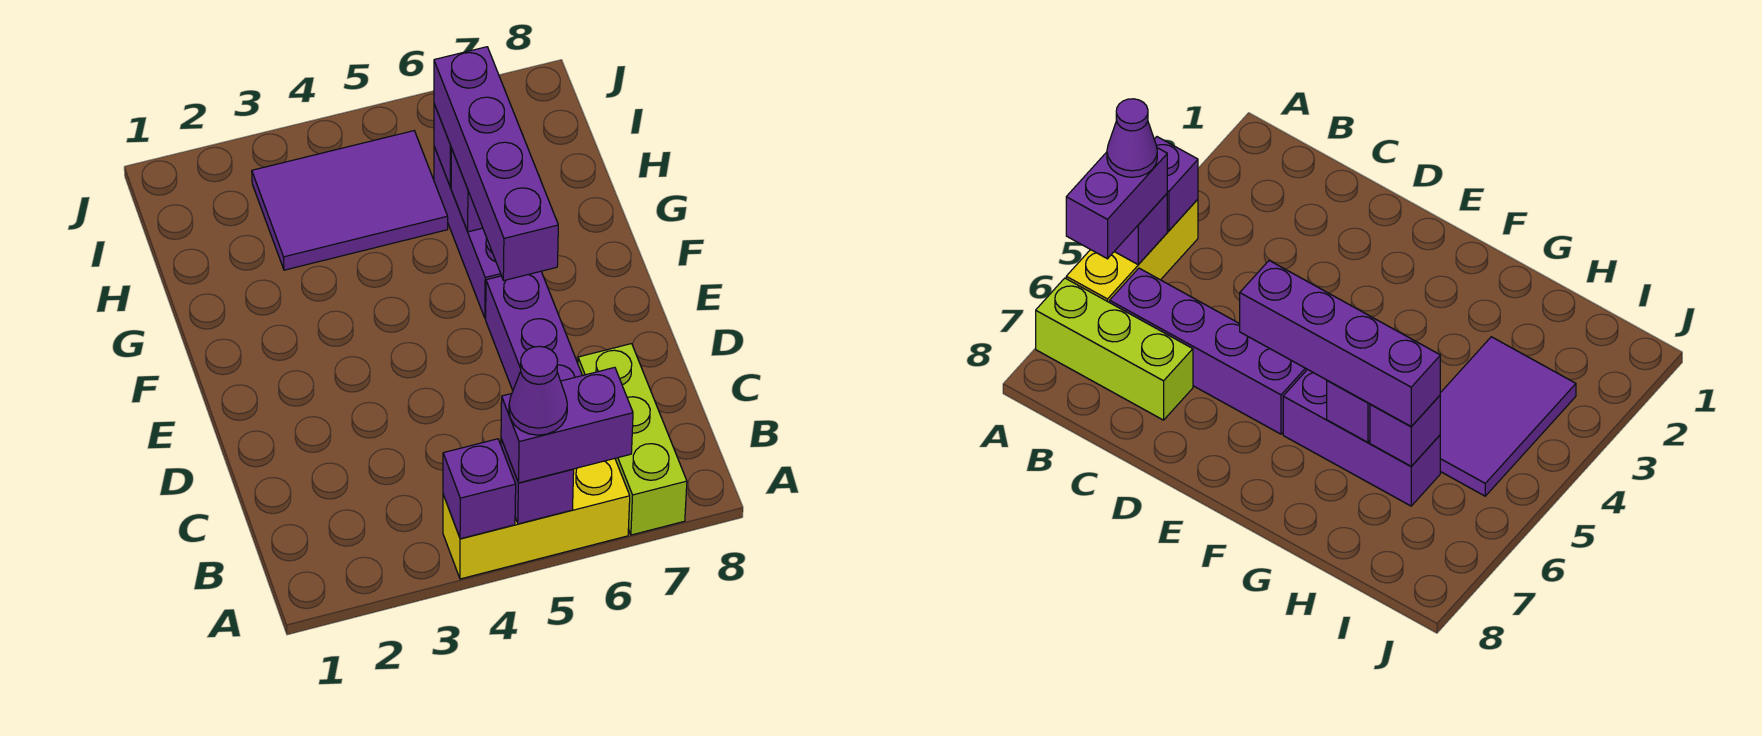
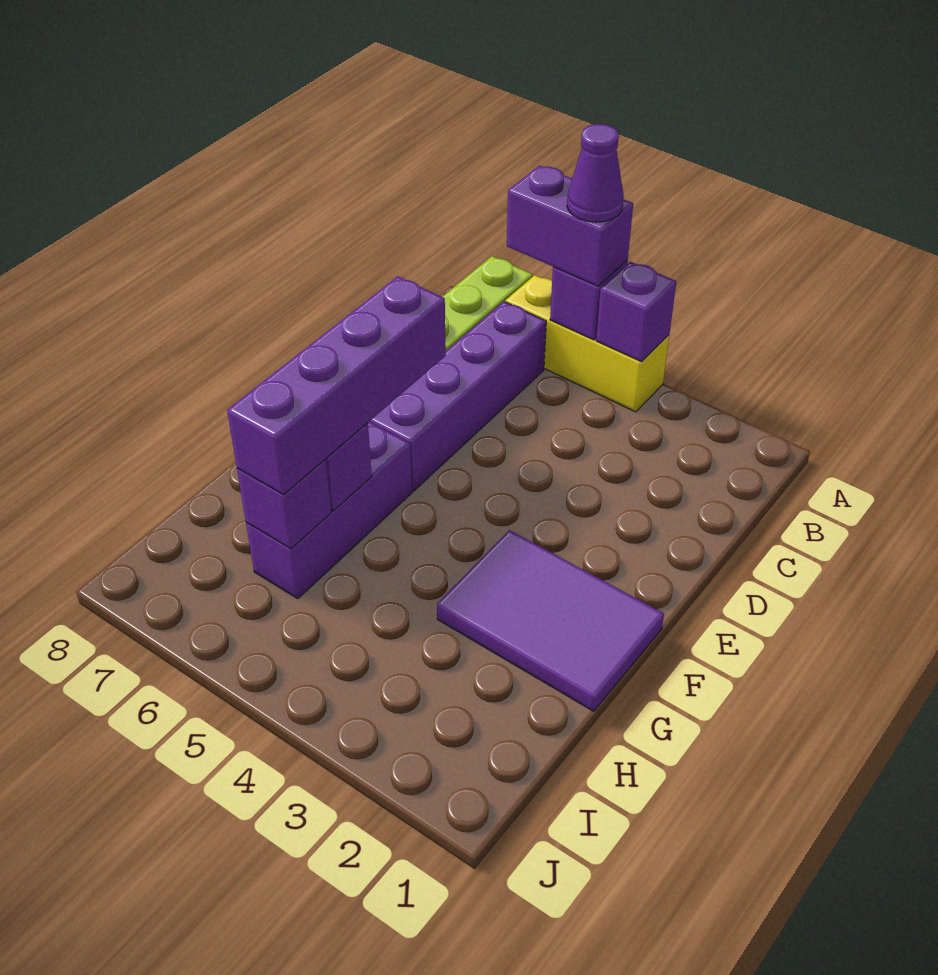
purple tile H3:I5 level 1 -> purple tile F1:G3 level 1

